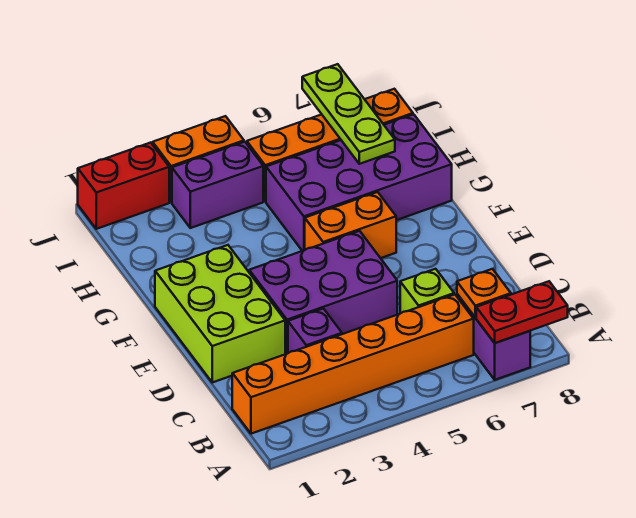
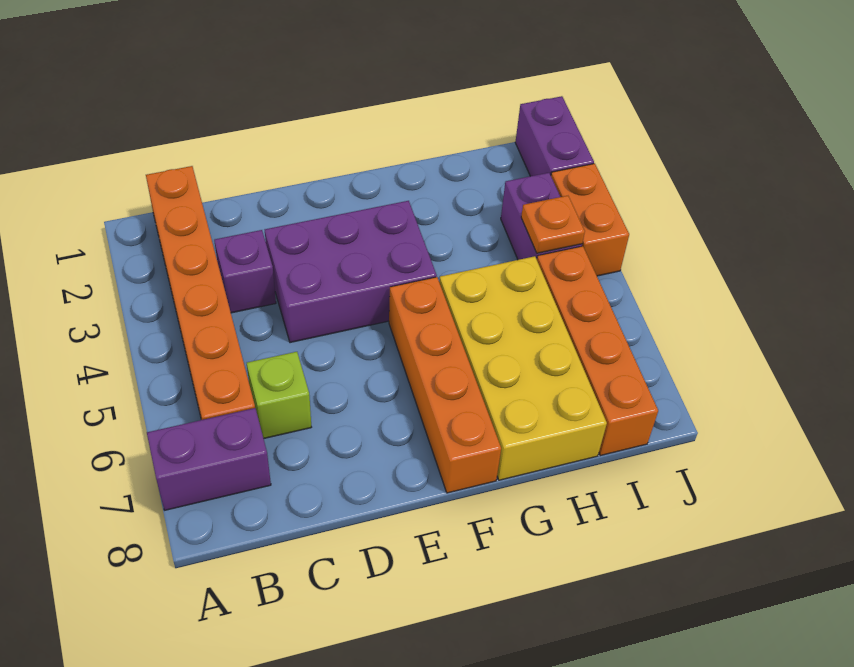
red plate A7:A8 level 2 -> none
orange plate B7 level 2 -> orange plate I4 level 2
lime brick D1:F2 level 1 -> none
purple brick D3:E5 level 1 -> purple brick D3:F4 level 1
orange brick F5:F6 level 1 -> orange brick F5:F8 level 1
purple brick G5:H8 level 1 -> yellow brick G5:H8 level 1
lime plate H7:J7 level 2 -> none
red brick J1:J2 level 1 -> purple brick J1:J2 level 1

